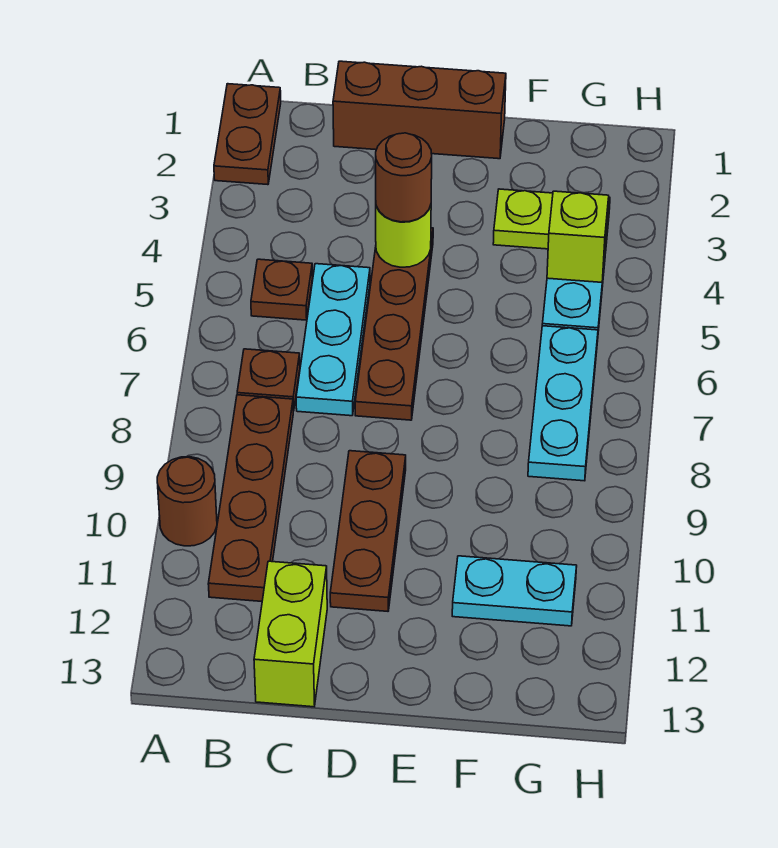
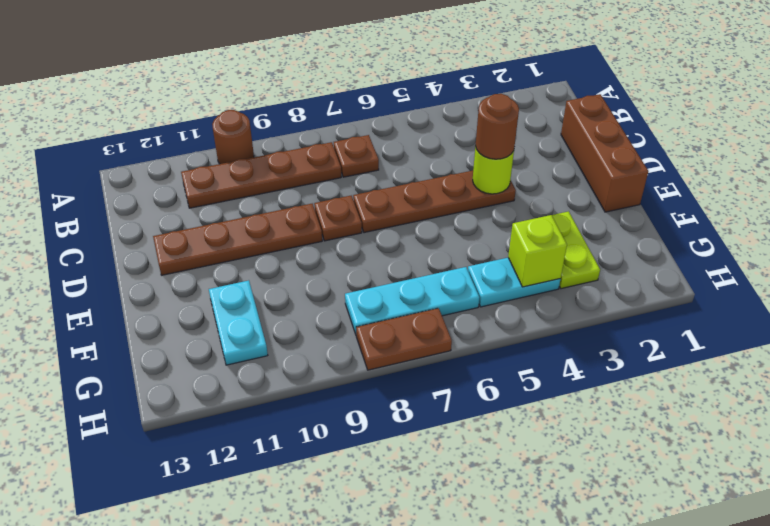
brown plate A1:A2 level 1 -> brown plate H7:H8 level 1
brown plate B5 level 1 -> brown plate D8 level 1
cyan plate C5:C7 level 1 -> none
lime brick C12:C13 level 1 -> none
brown plate D9:D11 level 1 -> brown plate D9:D12 level 1

